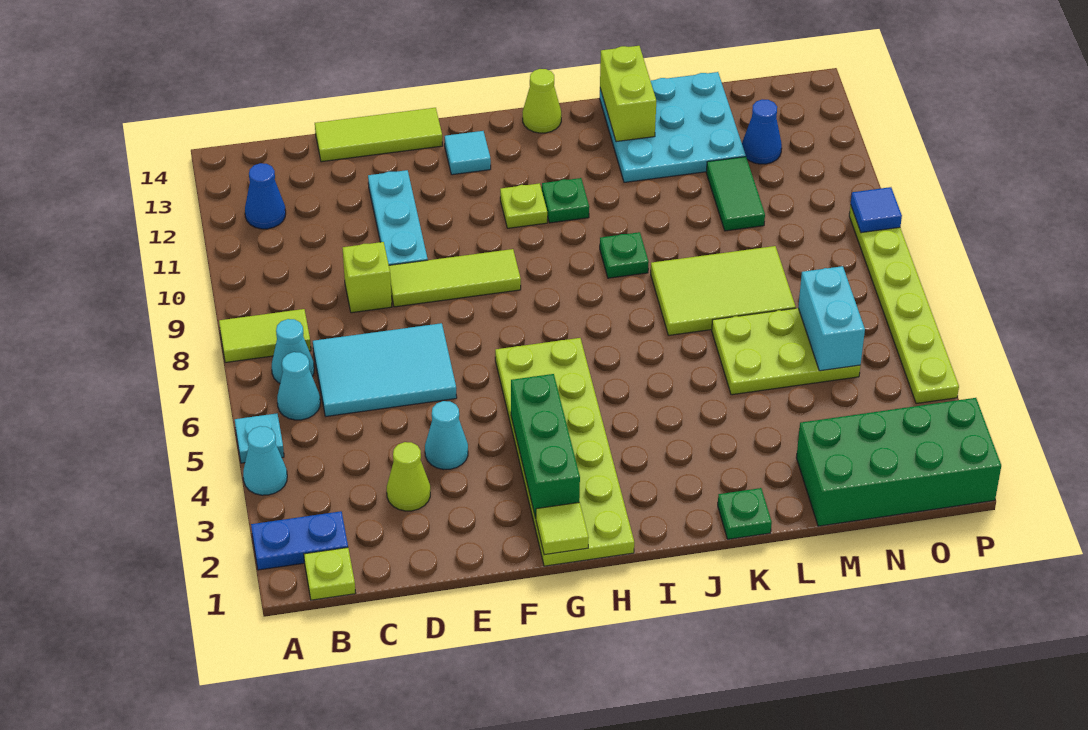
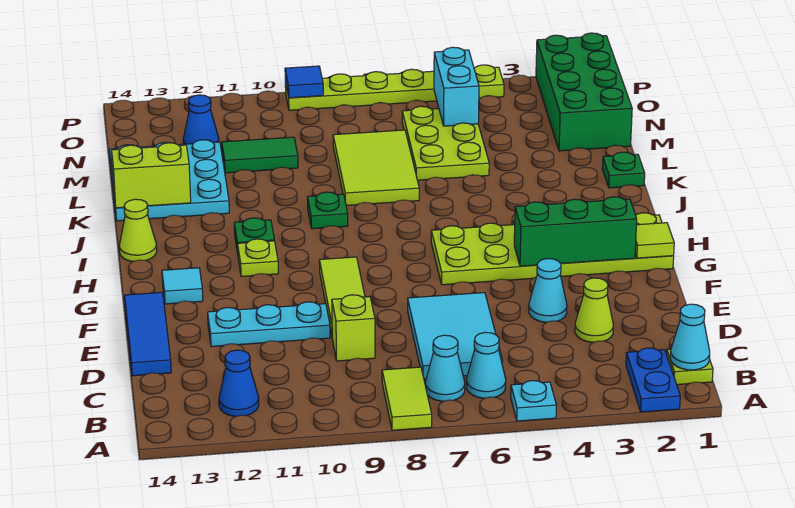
cyan cone A4 level 1 -> cyan cone B1 level 2
lime tile D14:F14 level 1 -> blue tile D14:F14 level 1
cyan brick N5:N6 level 2 -> cyan brick N5:O5 level 2

